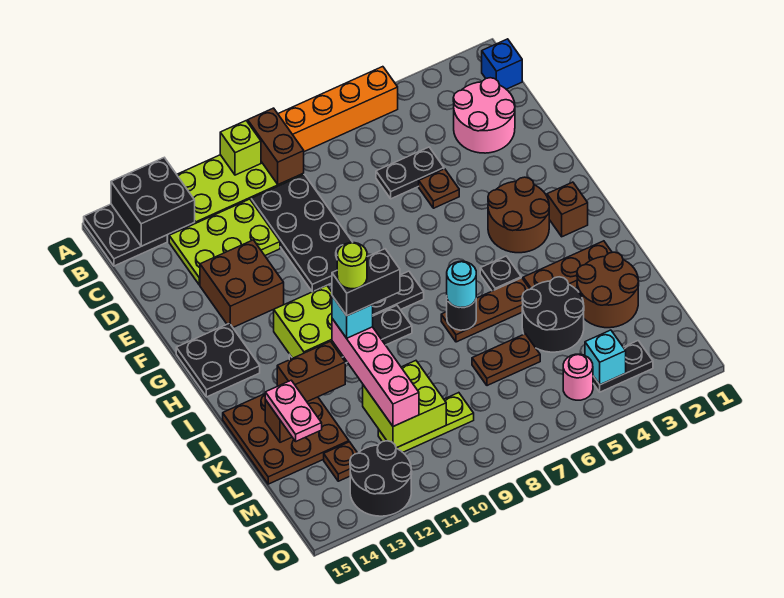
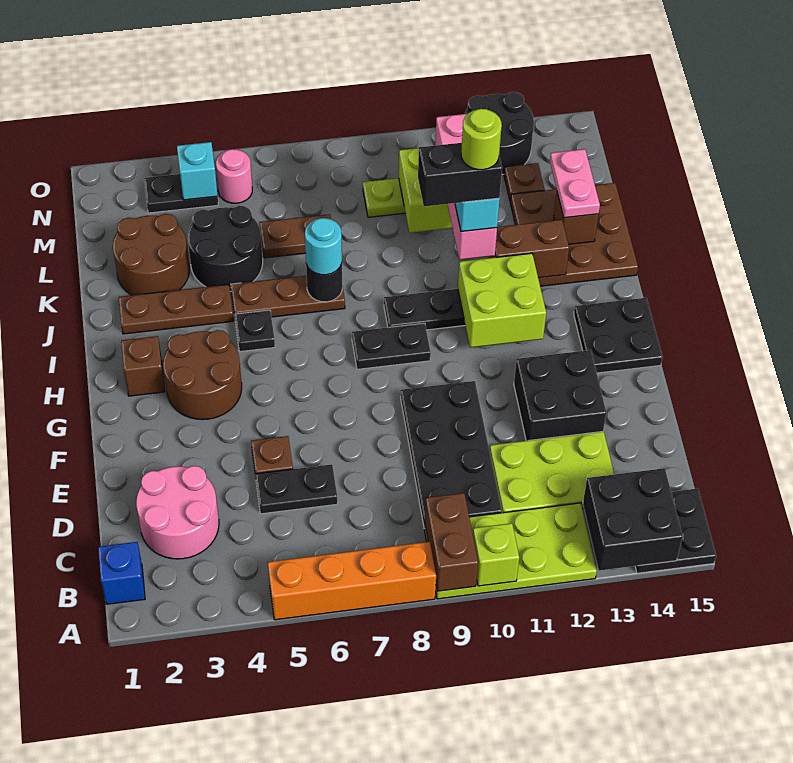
brown brick E12:F13 level 1 -> black brick E12:F13 level 1

